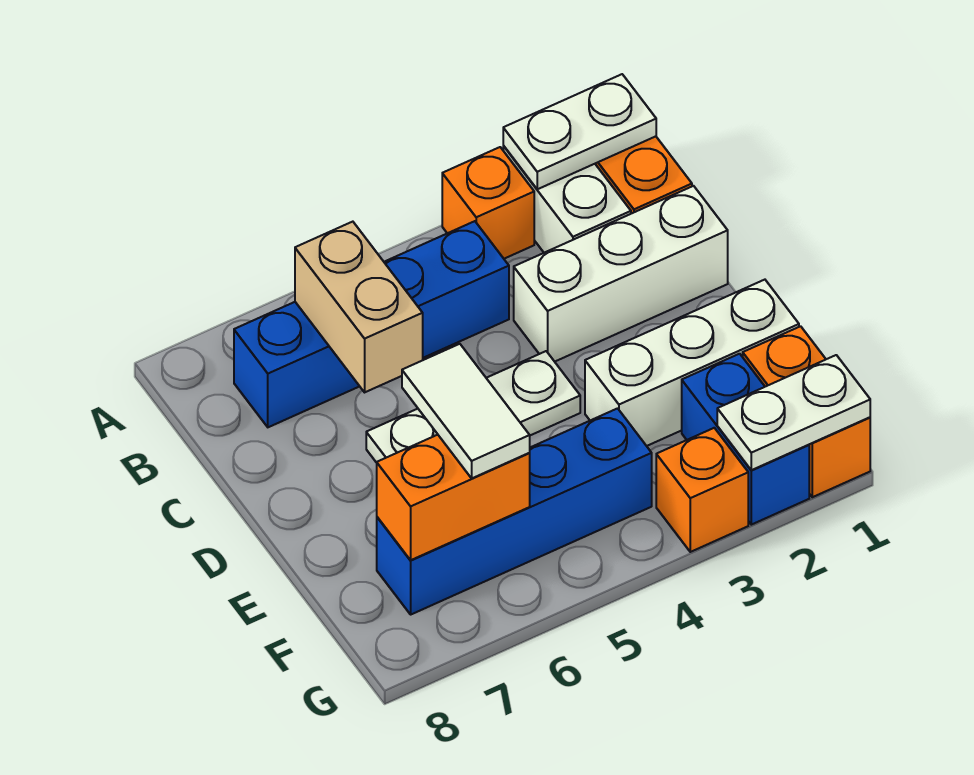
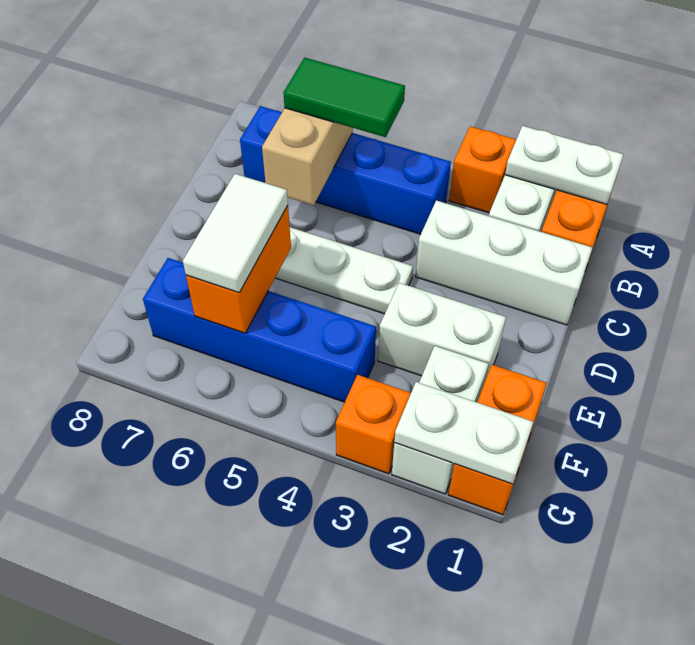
none -> green tile B5:B6 level 3
white brick E1:E3 level 1 -> white brick E2:E3 level 1
blue brick F2:G2 level 1 -> white brick F2:G2 level 1
orange brick F6:F7 level 2 -> orange brick E6:F6 level 2

